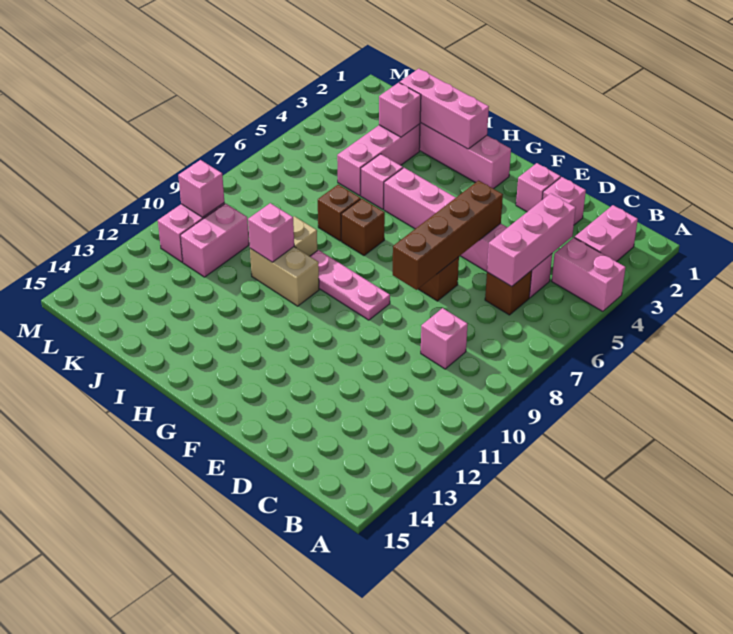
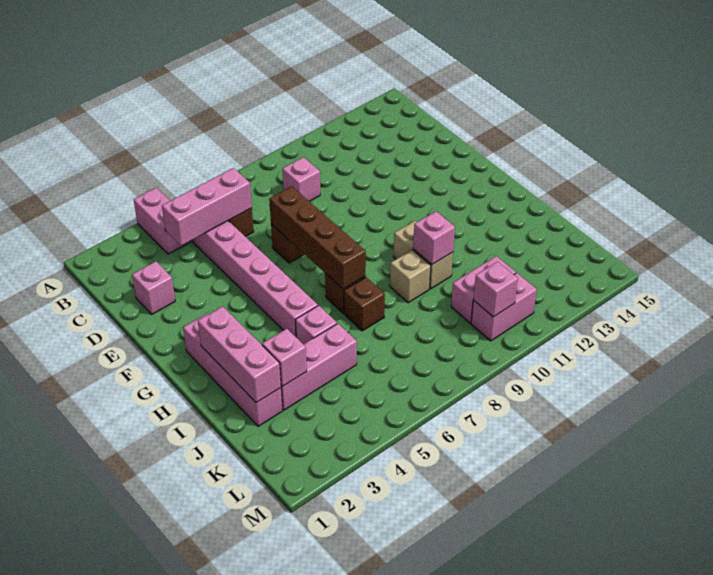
pink brick B2:B3 level 1 -> none
pink brick E2 level 1 -> none
brown brick E5:E8 level 2 -> brown brick E7:H7 level 2
pink plate F9:H9 level 1 -> none

